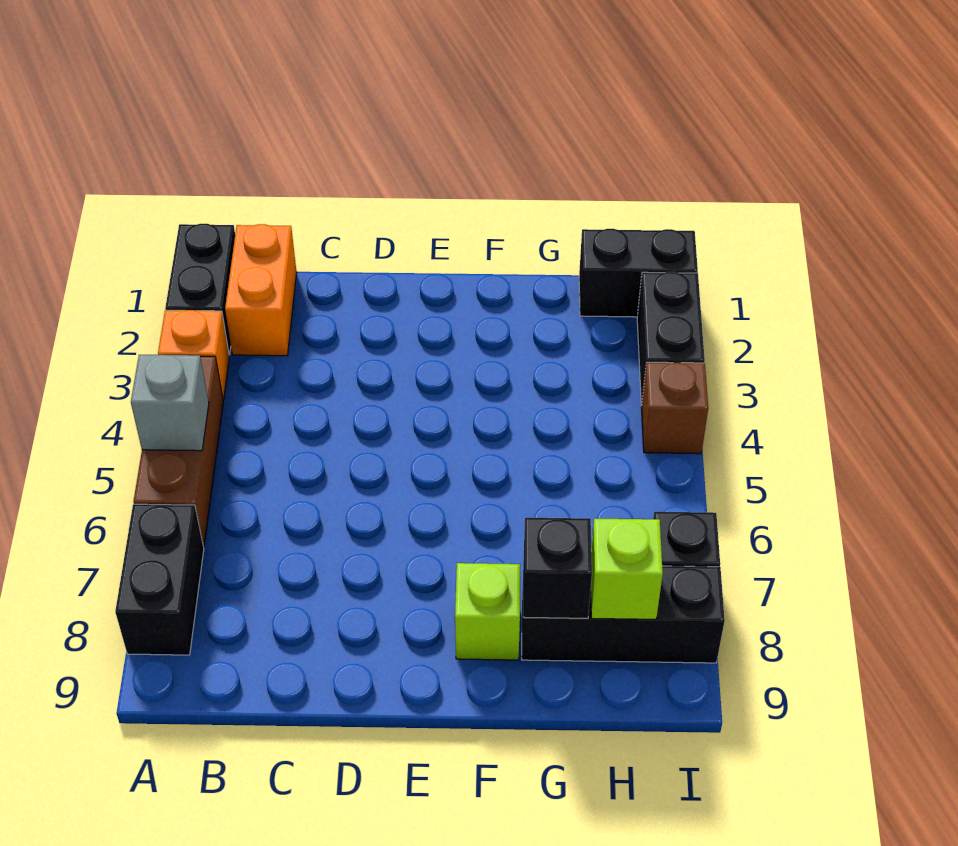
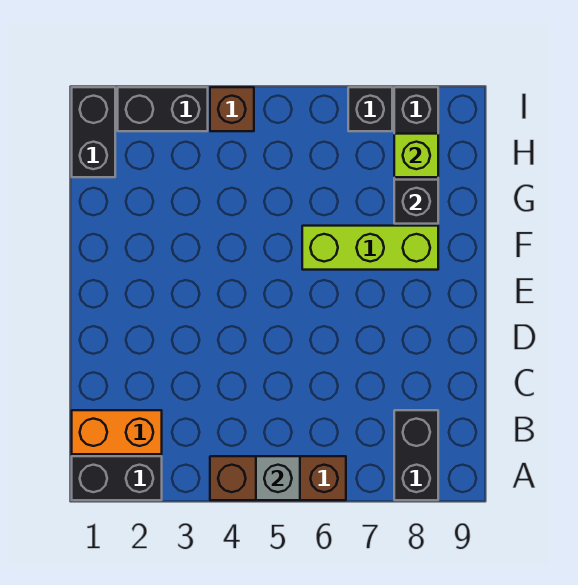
orange brick A3 level 1 -> none
black brick A7:A8 level 1 -> black brick A8:B8 level 1
lime brick F8 level 1 -> lime brick F6:F8 level 1

